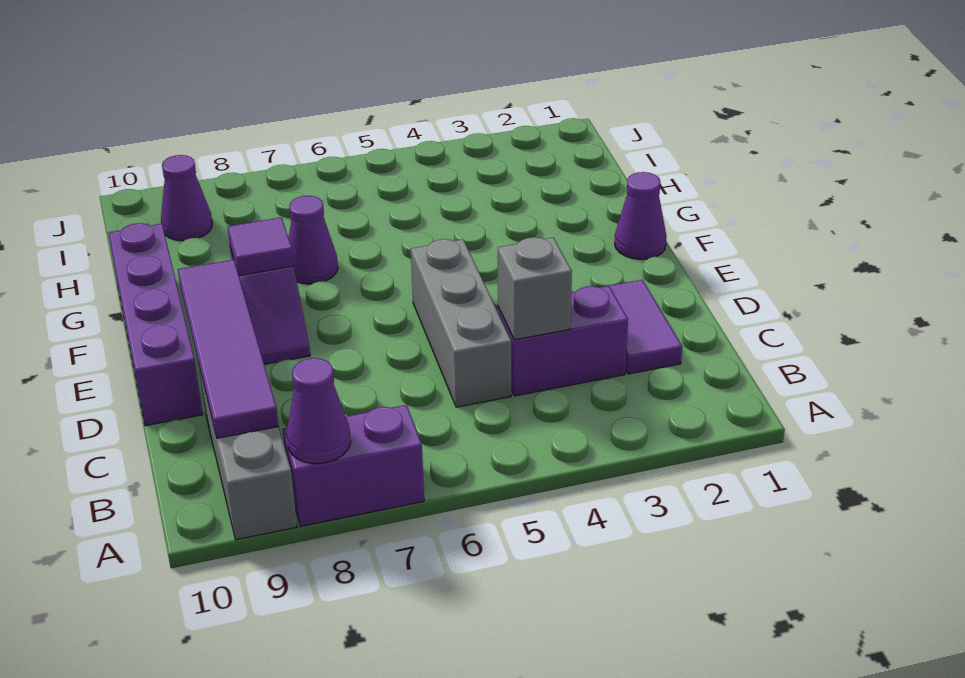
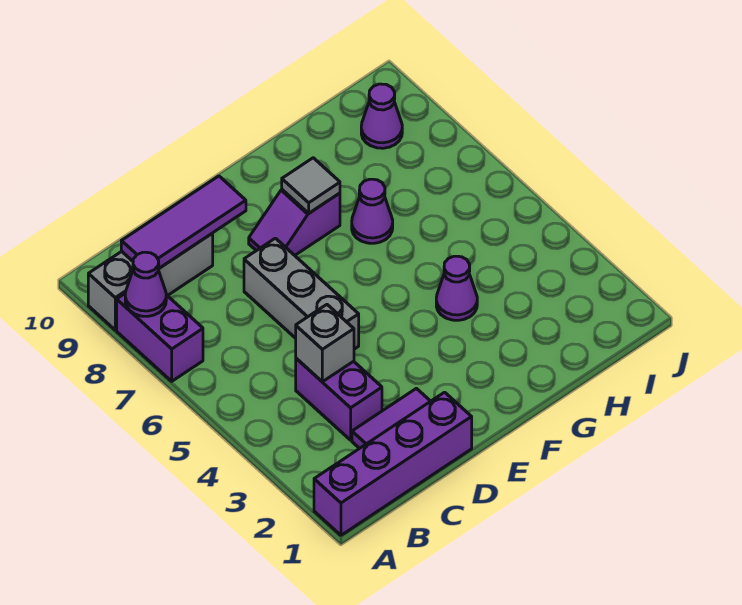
purple tile B9:E9 level 2 -> purple tile B9:D9 level 2
grey brick C5:E5 level 1 -> grey brick D5:D7 level 1
purple brick D10:G10 level 1 -> purple brick A1:D1 level 1
purple cone F1 level 1 -> purple cone G4 level 1
purple tile F8 level 2 -> grey tile F8 level 2

